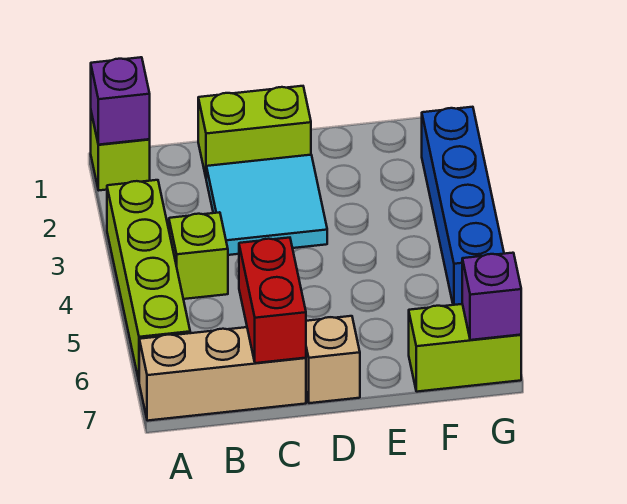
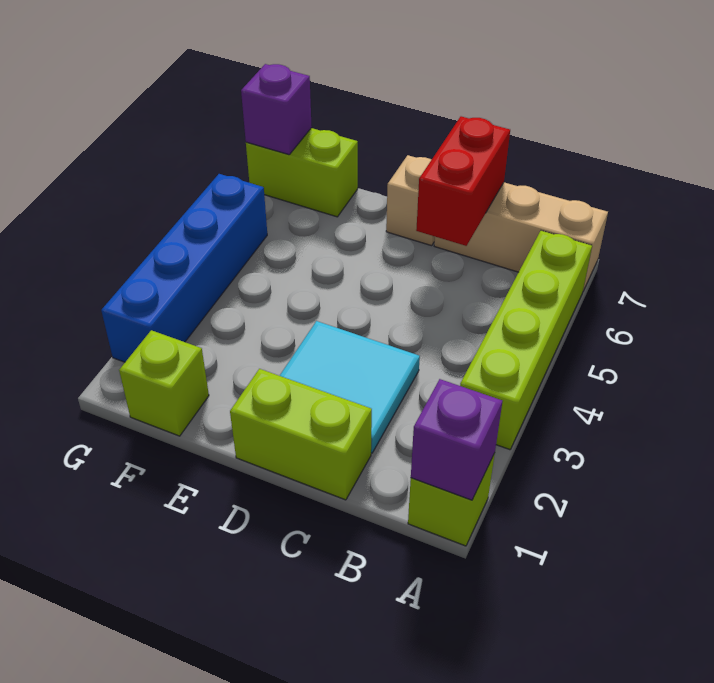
lime brick B4 level 1 -> lime brick F1 level 1

